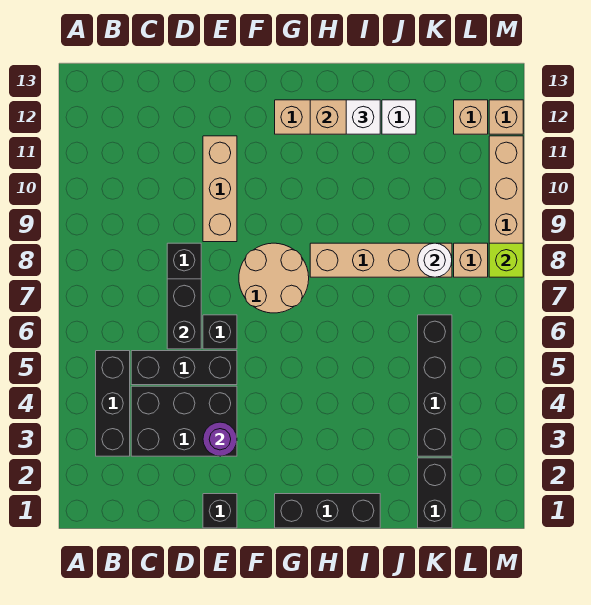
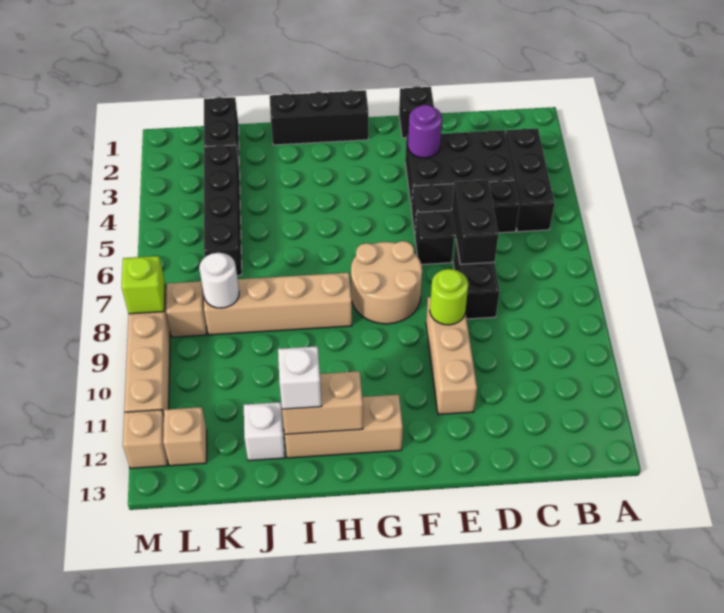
none -> lime round brick E9 level 2

